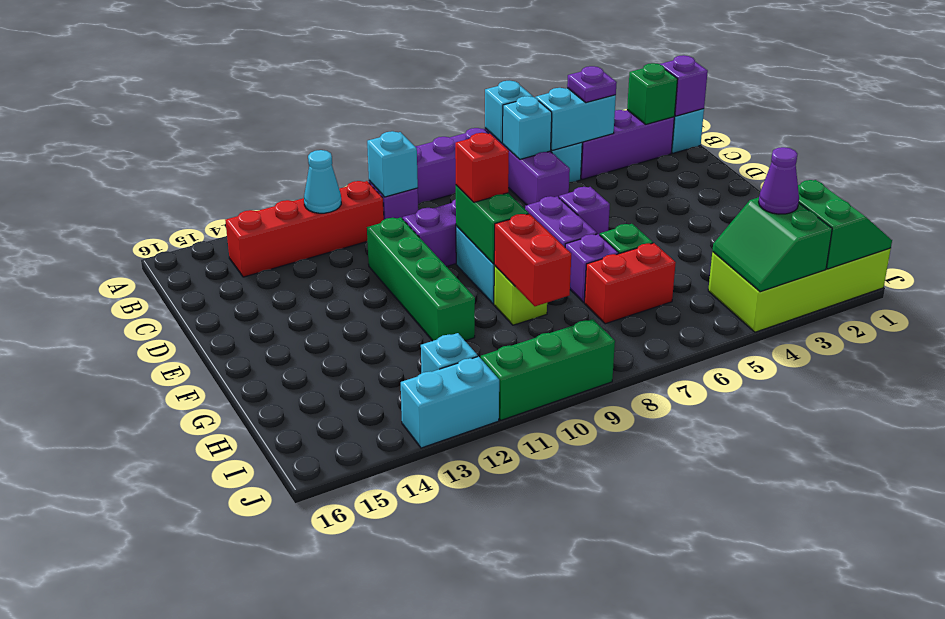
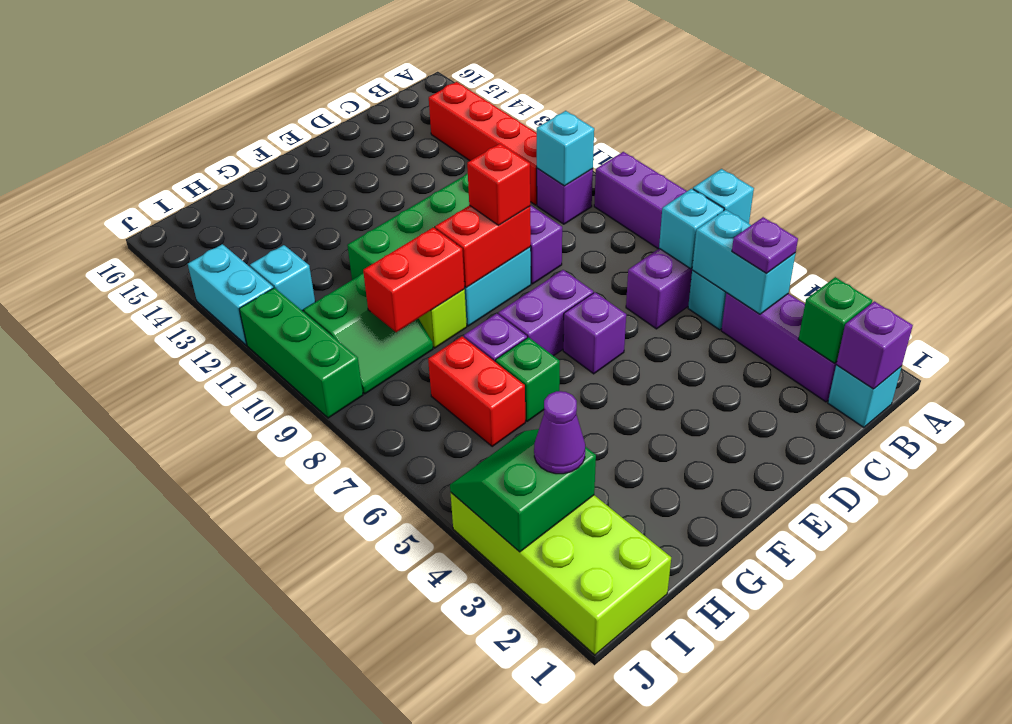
cyan cone B12 level 2 -> none
green brick E9:F9 level 2 -> red brick E9:F9 level 2
green slope I1:J2 level 2 top 2 -> green slope H9:I10 level 1 top 10

